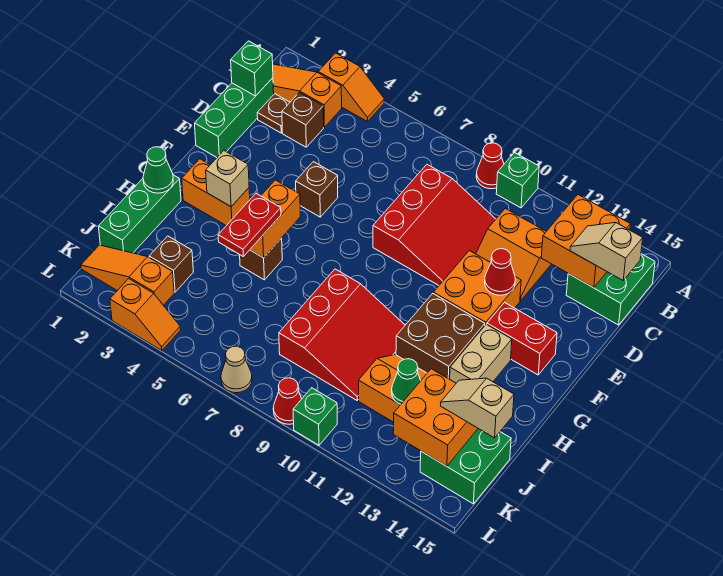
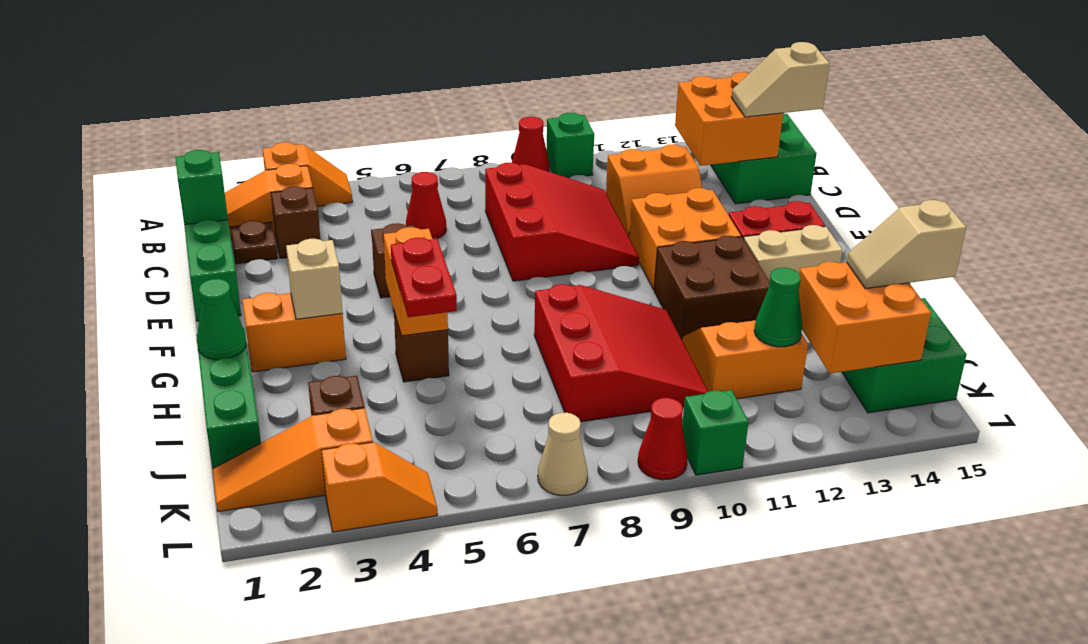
red cone E12 level 2 -> red cone C6 level 1
tan brick G13:H13 level 1 -> tan brick G13:G14 level 1

